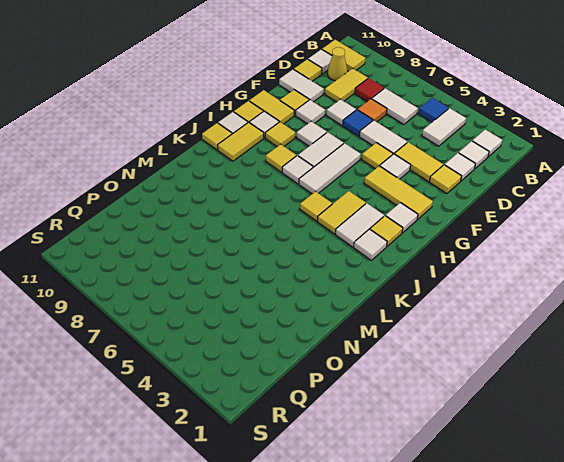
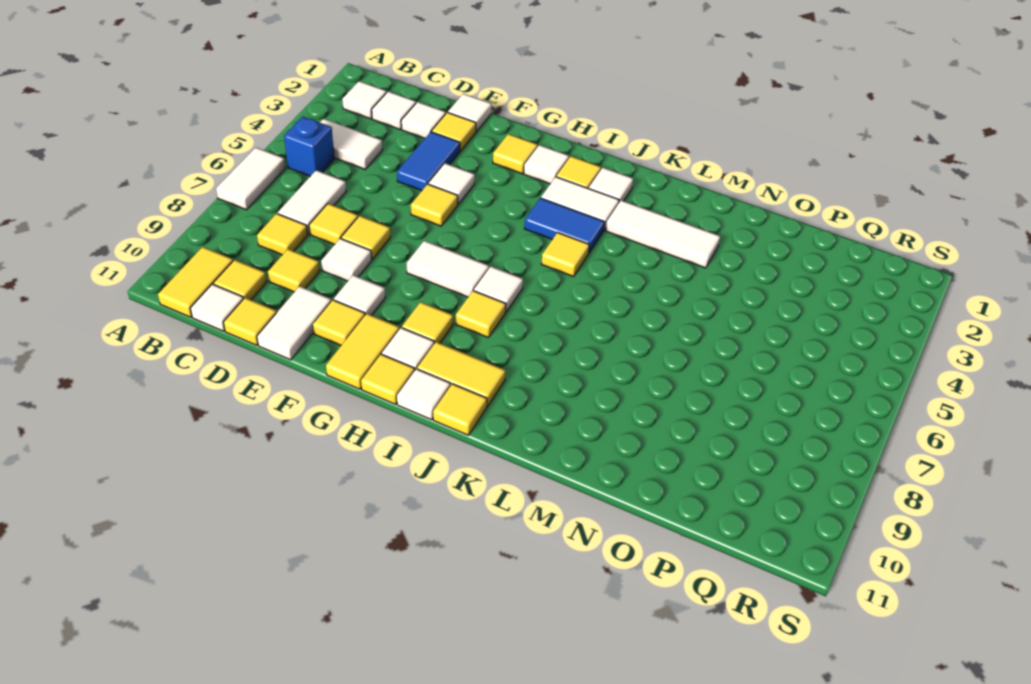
blue tile B5 level 1 -> blue brick B5 level 1
red tile C8 level 1 -> yellow tile C8 level 1
yellow tile C9:D9 level 1 -> yellow tile D9 level 1
yellow cone C10 level 1 -> yellow tile C10 level 1
orange tile D7 level 1 -> yellow tile D7 level 1
yellow tile E3:E4 level 1 -> blue tile E3:E4 level 1
white tile E5:E6 level 1 -> white tile A6:A7 level 1
blue tile E7 level 1 -> yellow tile E7 level 1
yellow tile G2:G4 level 1 -> yellow tile G2 level 1
white tile G6:I6 level 1 -> white tile K3:M3 level 1
white tile G8 level 1 -> white tile E1 level 1
yellow tile I4:J4 level 1 -> blue tile I4:J4 level 1

